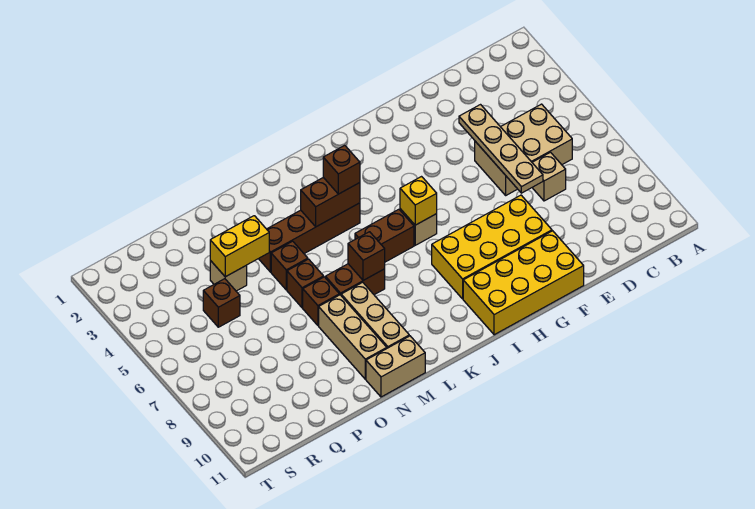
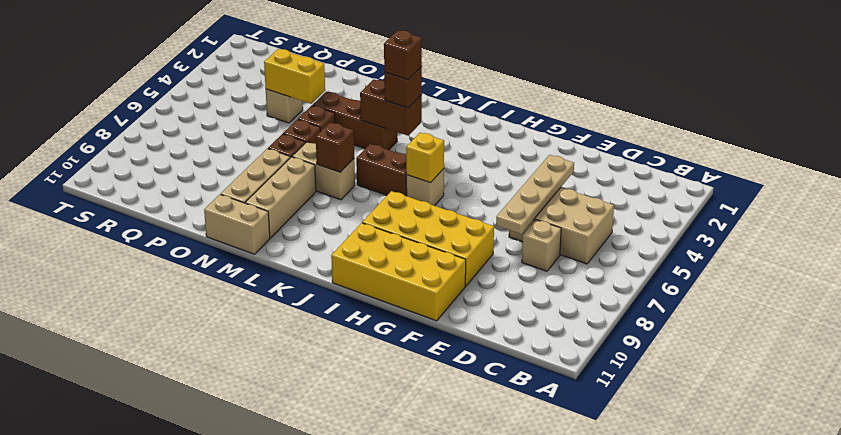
brown brick K4:N4 level 1 -> brown brick L4:N4 level 1
brown brick L7:M7 level 1 -> tan brick L7:M7 level 1
brown brick Q5 level 1 -> brown brick K4 level 4

